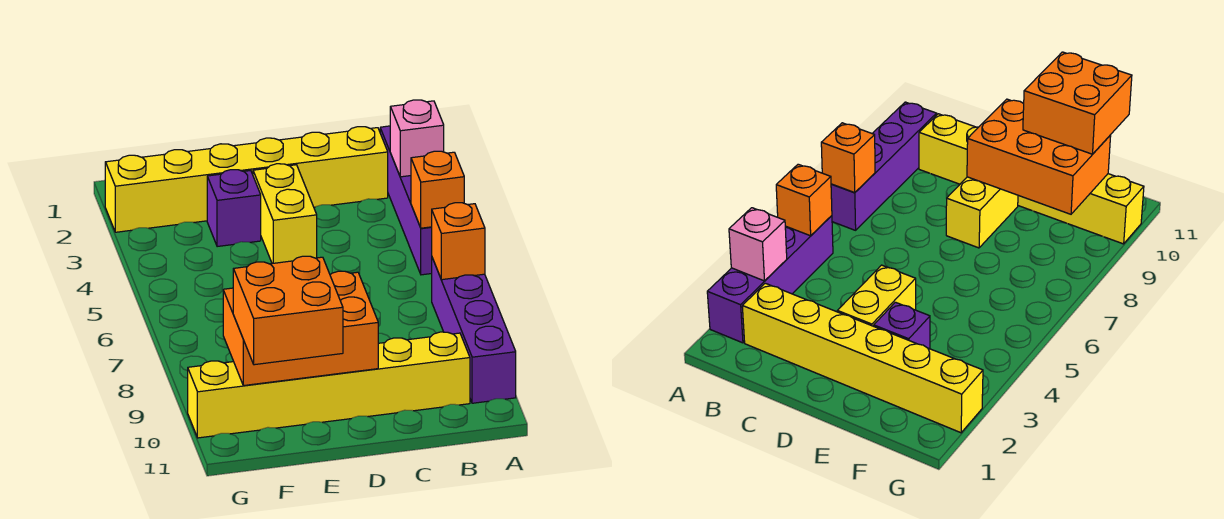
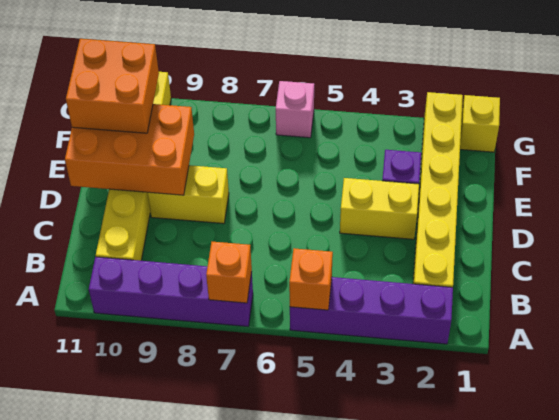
pink brick A3 level 2 -> pink brick G6 level 1
orange brick D9:F10 level 2 -> orange brick D9:E11 level 2
none -> yellow brick G1 level 1

